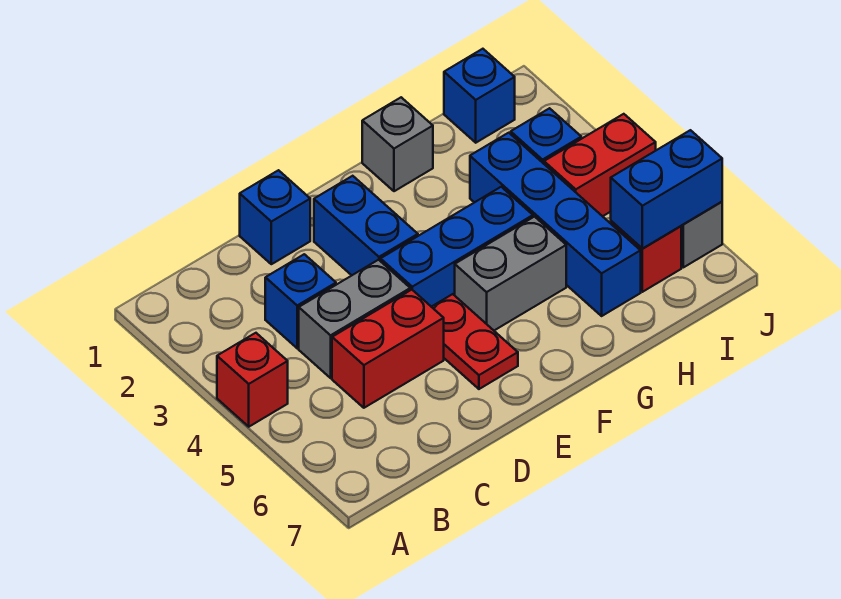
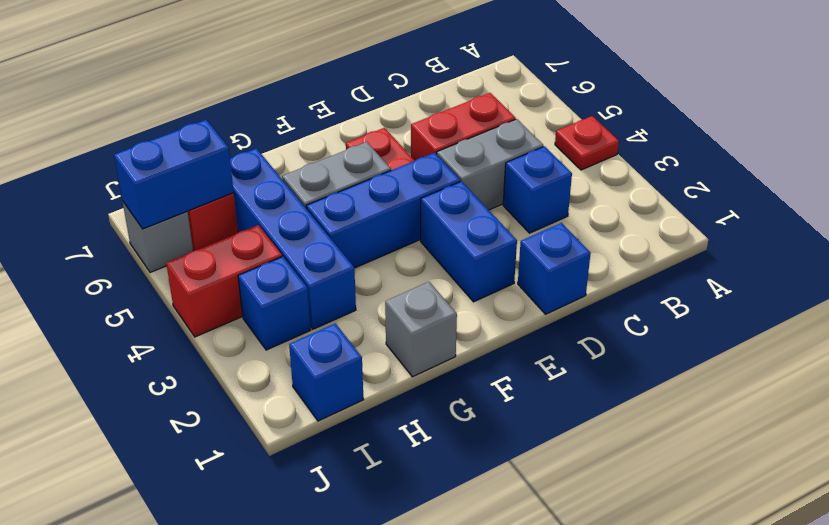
red brick A4 level 1 -> red plate A4 level 1

